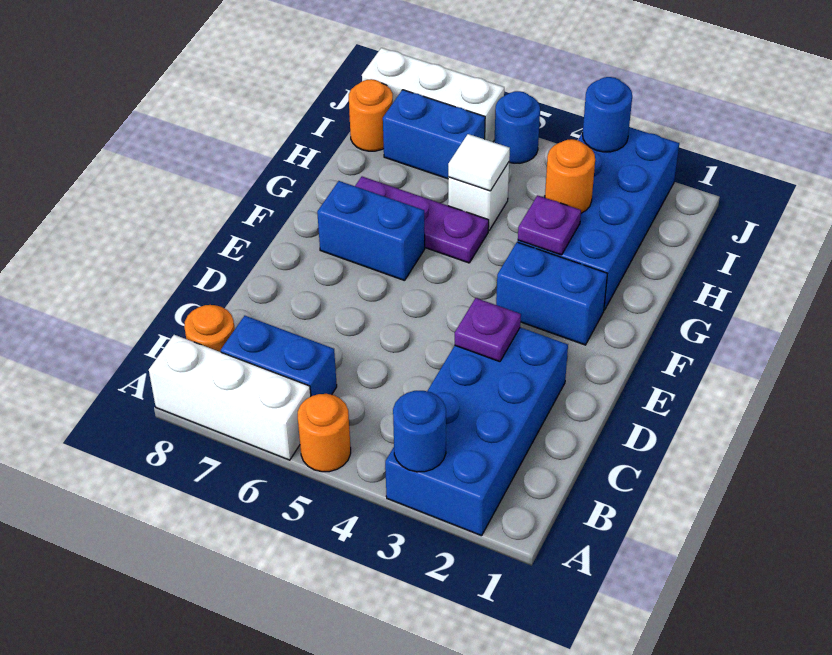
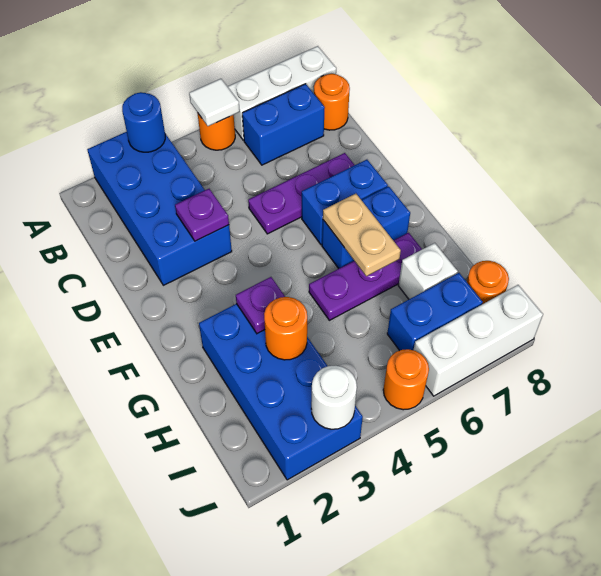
none -> purple plate D5:D7 level 1
blue brick F2:F3 level 1 -> blue brick E6:E7 level 1
none -> tan plate F6:G6 level 2
white brick H5 level 1 -> white brick H7 level 1
white tile H5 level 2 -> white tile A5 level 2
blue round brick J3 level 2 -> white round brick J3 level 2
blue round brick J5 level 1 -> orange round brick J5 level 1

